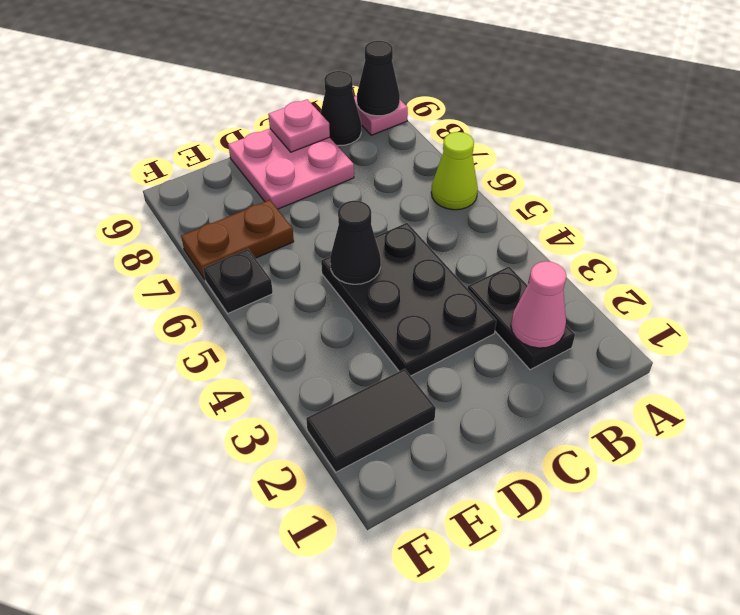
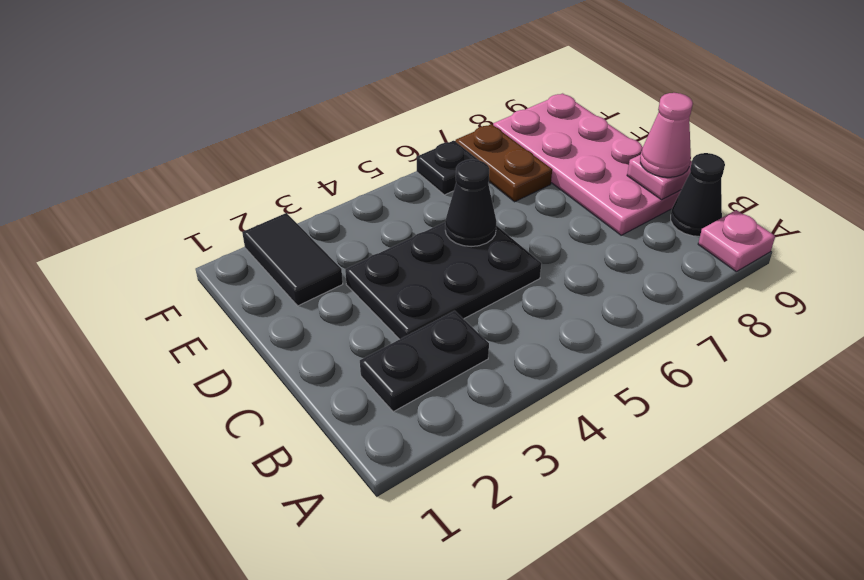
lime cone A6 level 1 -> none
black cone A9 level 2 -> none
pink cone B2 level 2 -> pink cone C9 level 3
pink plate C8:D9 level 1 -> pink plate C8:F9 level 1

